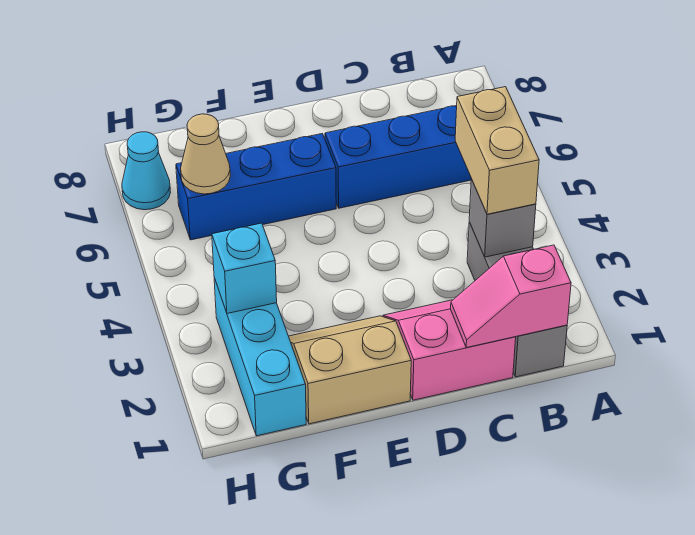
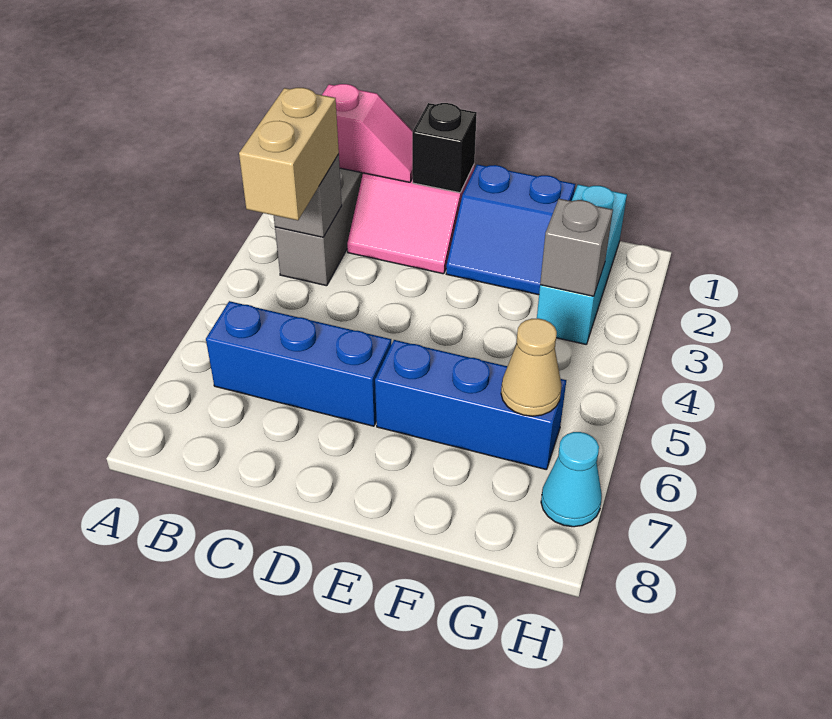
none -> black brick D1 level 2
tan slope E1:F2 level 1 top 1 -> blue slope E1:F2 level 1 top 1
cyan brick G3 level 2 -> grey brick G3 level 2

